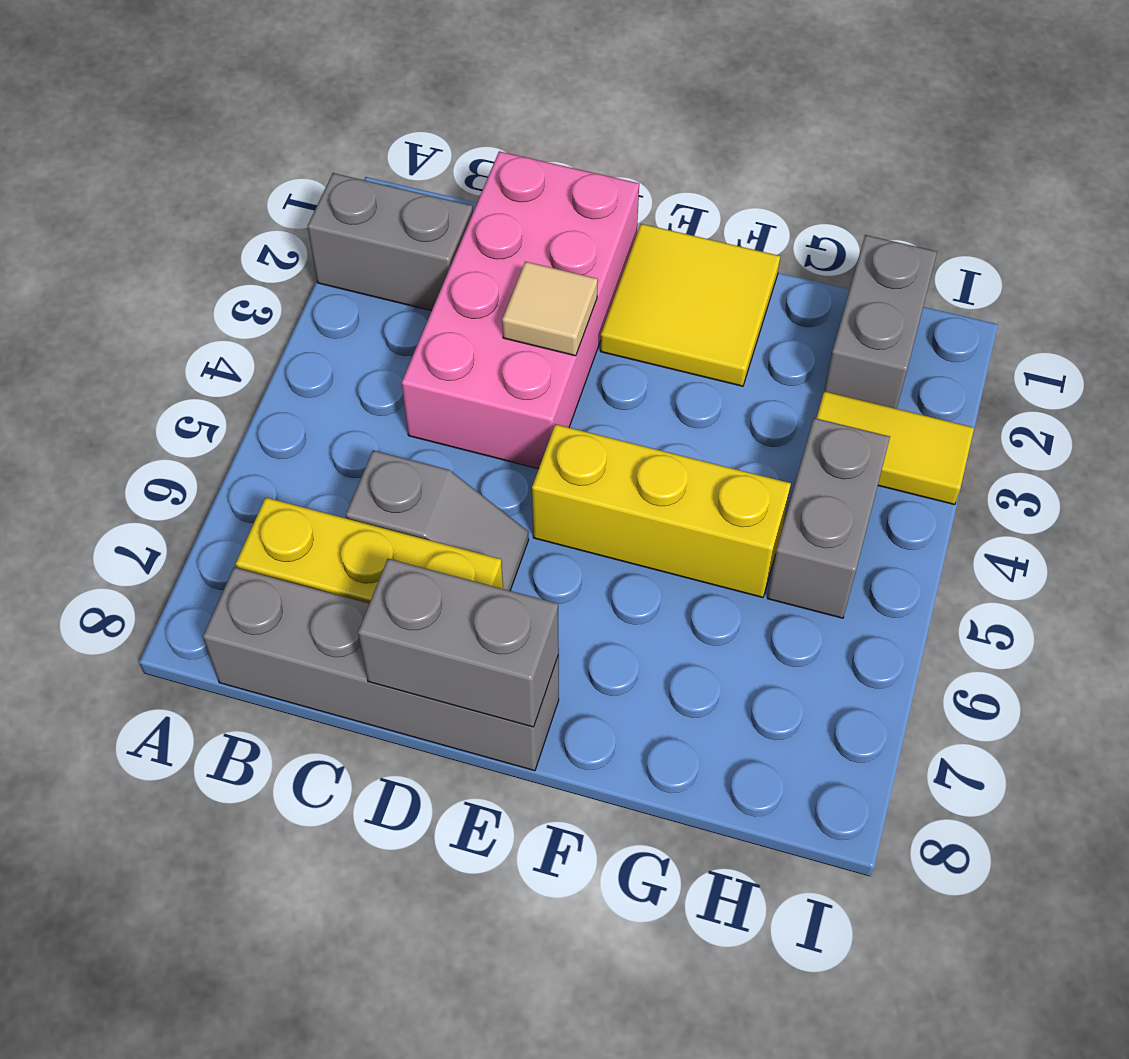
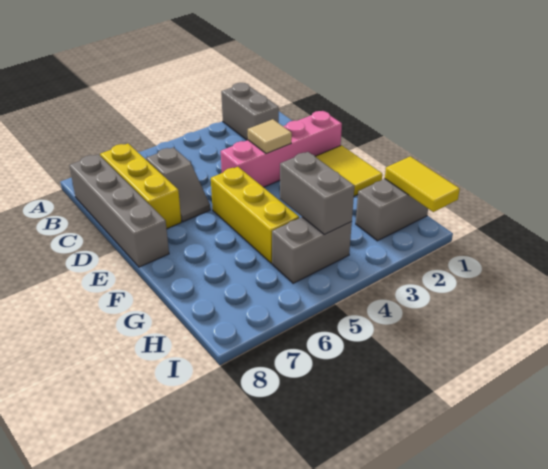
pink brick C1:D4 level 1 -> pink brick D1:D4 level 1
grey brick D8:E8 level 2 -> grey brick G4:H4 level 2
yellow tile H3:I3 level 1 -> yellow tile H1:I1 level 2

